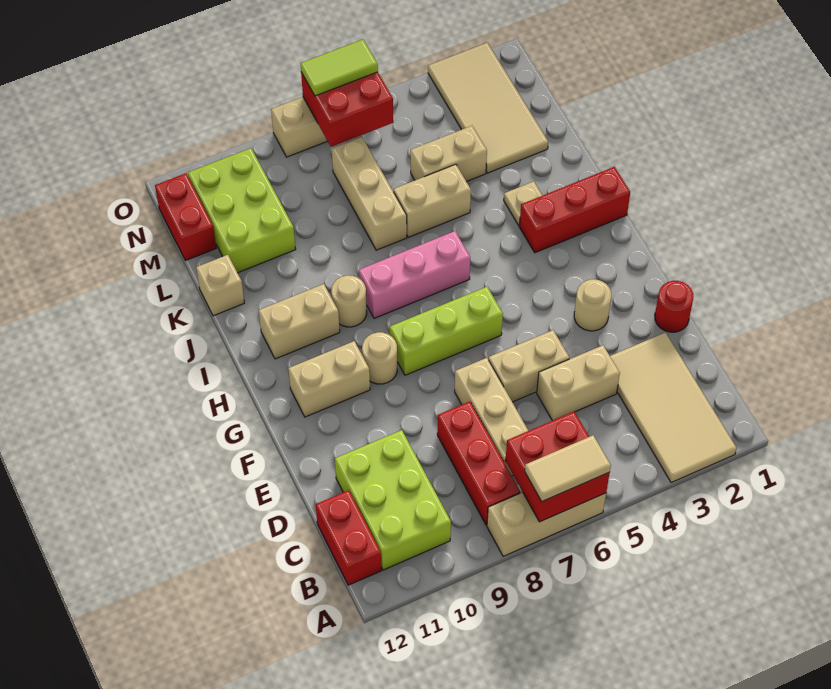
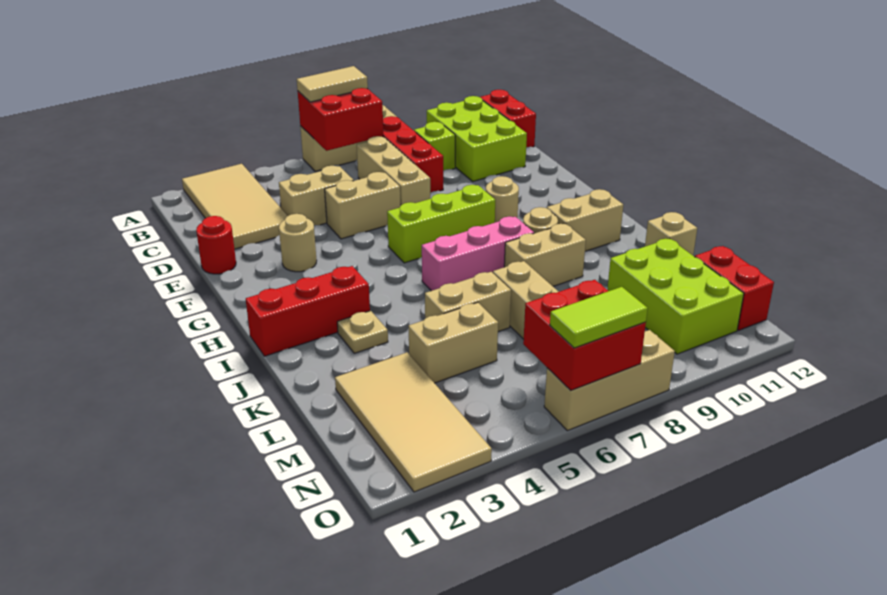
none -> lime brick C9 level 1
tan brick G10:G11 level 1 -> tan brick J8:J9 level 1

